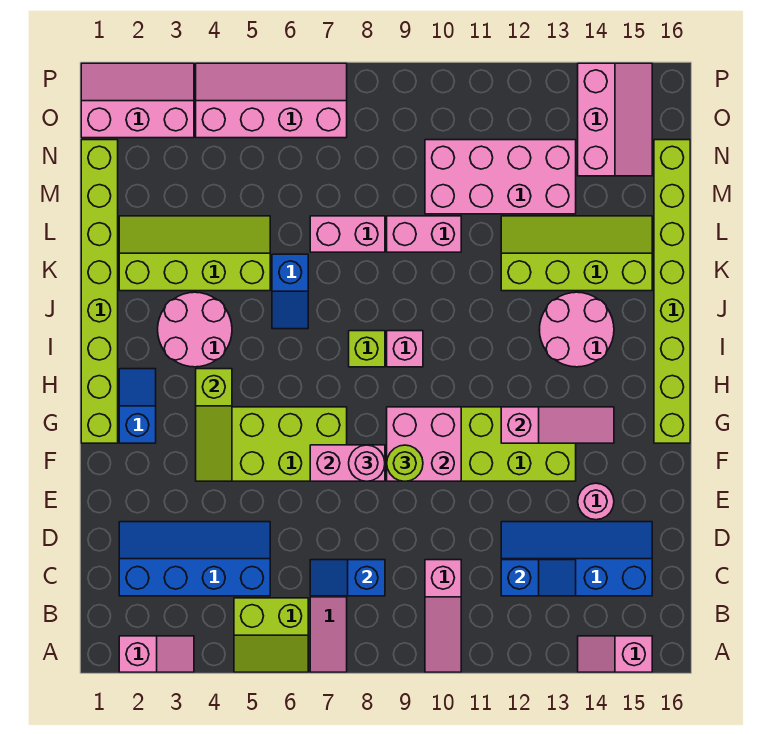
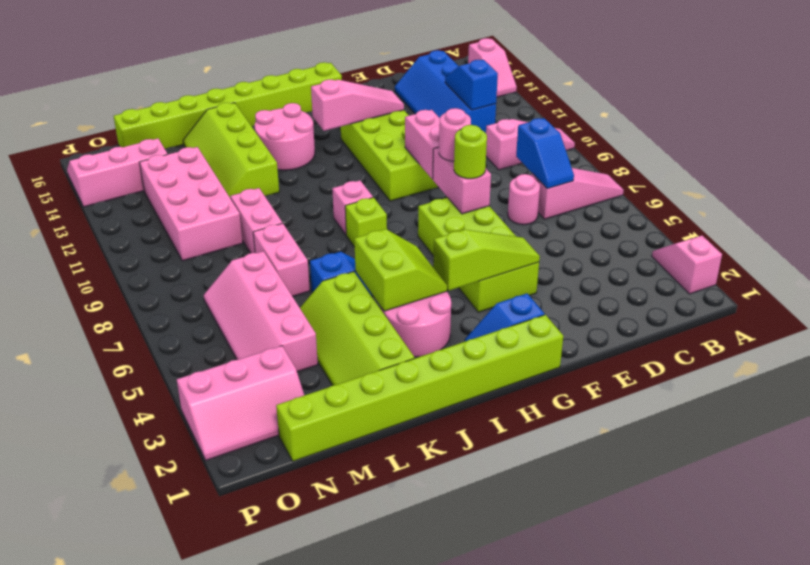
lime slope A5:B6 level 1 top B -> lime slope I4:J5 level 2 top J
blue slope C2:D5 level 1 top C -> none
pink round brick E14 level 1 -> pink round brick D7 level 1
pink brick F9:G10 level 2 -> pink brick F9:F10 level 2
lime round brick F9 level 3 -> lime round brick F7 level 3
pink slope G12:G14 level 2 top 12 -> pink slope F13:H13 level 2 top H
pink slope O1:P3 level 1 top O -> pink slope N2:P3 level 1 top 3
pink slope O4:P7 level 1 top O -> pink slope M4:N7 level 1 top M

